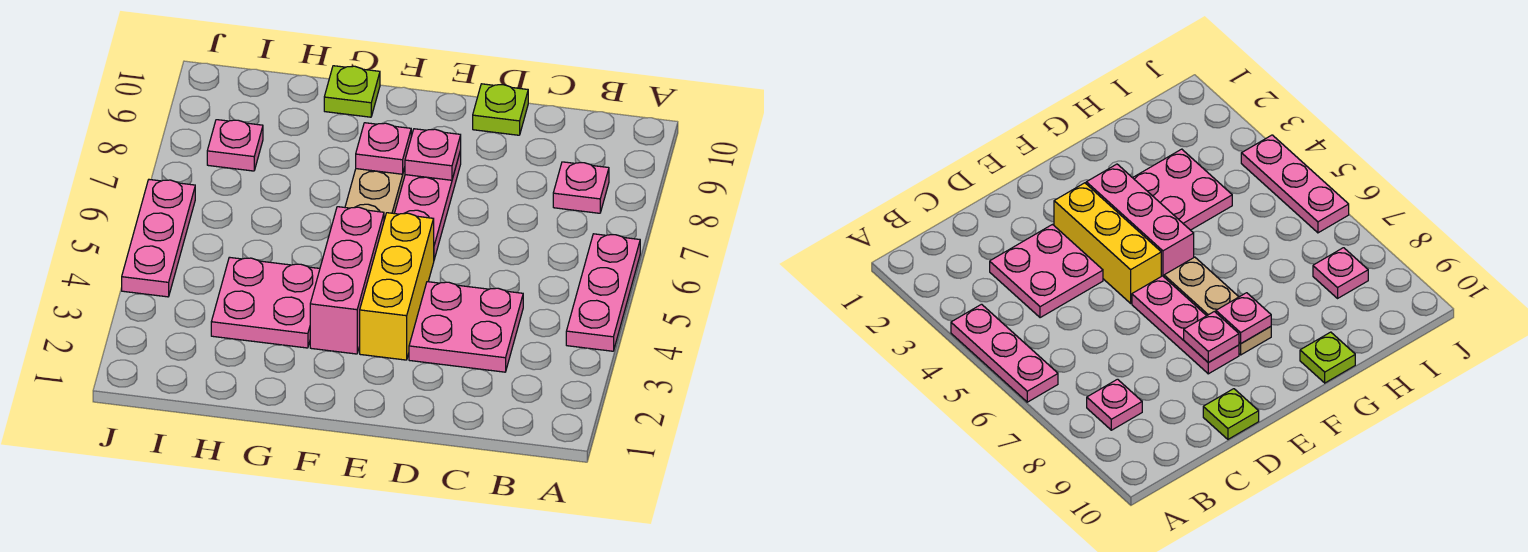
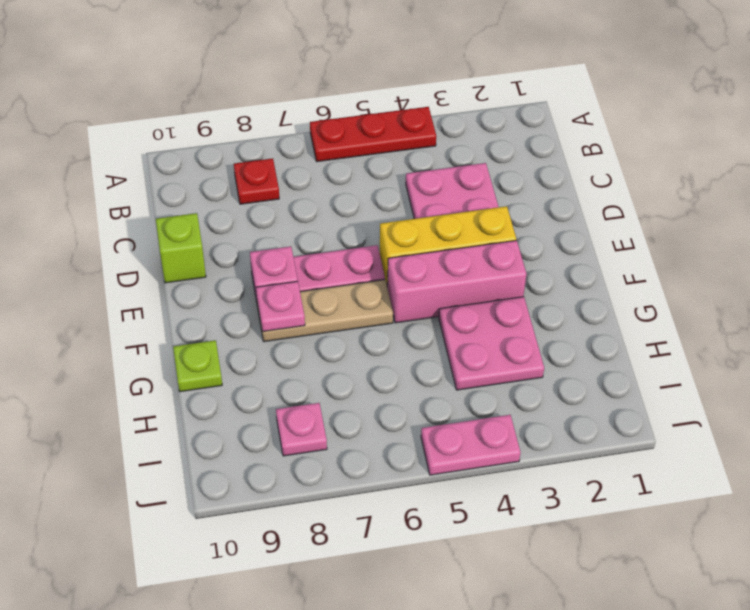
pink plate A4:A6 level 1 -> red plate A4:A6 level 1
pink plate B8 level 1 -> red plate B8 level 1
lime plate D10 level 1 -> lime brick D10 level 1
pink plate J4:J6 level 1 -> pink plate J4:J5 level 1

